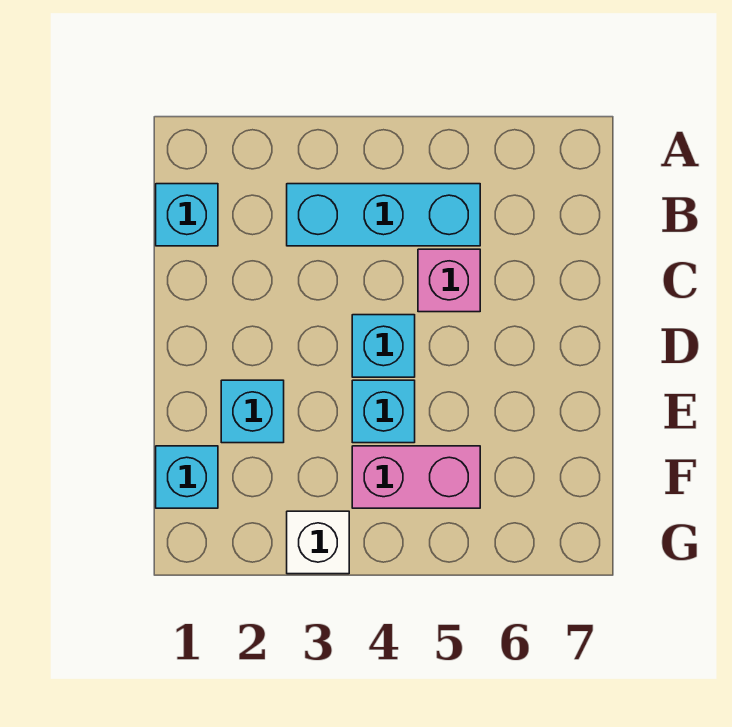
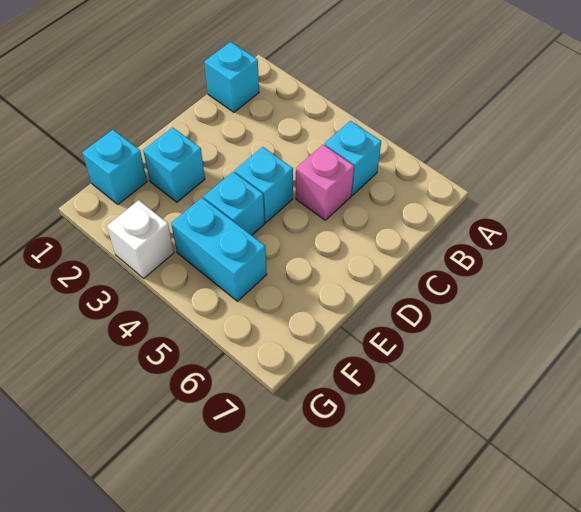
cyan brick B3:B5 level 1 -> cyan brick B5 level 1
pink brick F4:F5 level 1 -> cyan brick F4:F5 level 1

